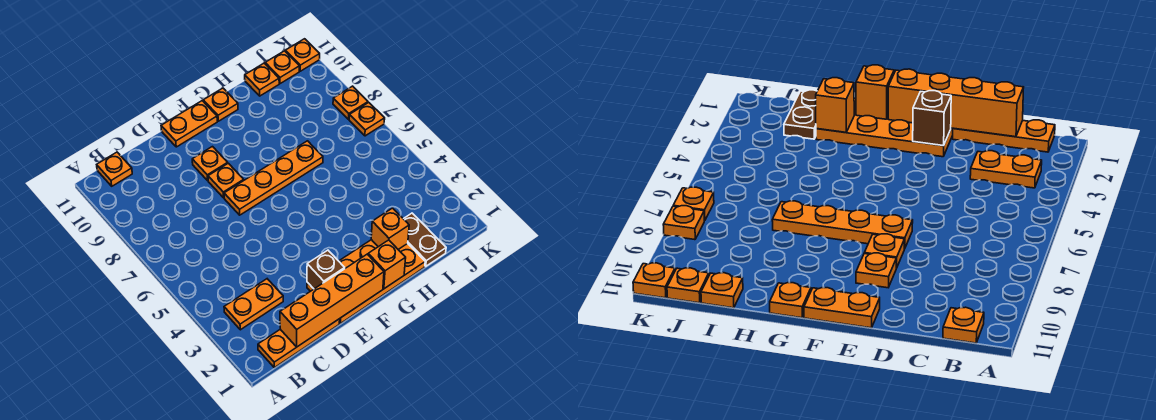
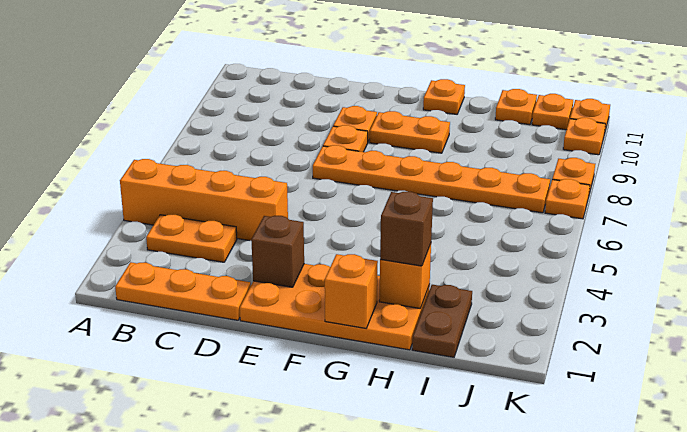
orange plate B11 level 1 -> orange plate K10 level 1
orange brick C1:F1 level 2 -> orange brick A4:D4 level 1
orange plate E7:H7 level 1 -> orange plate E7:J7 level 1
orange plate E11:F11 level 1 -> orange plate F9:G9 level 1
none -> brown brick H2 level 3

